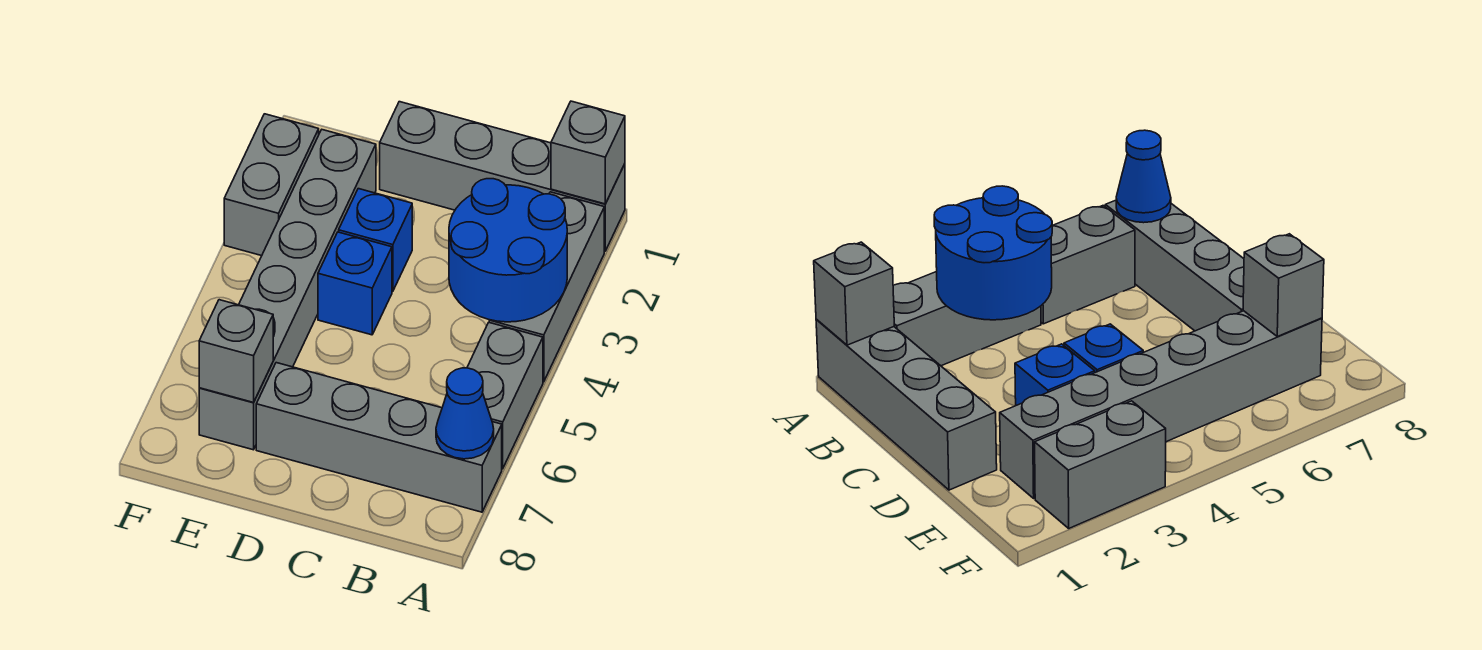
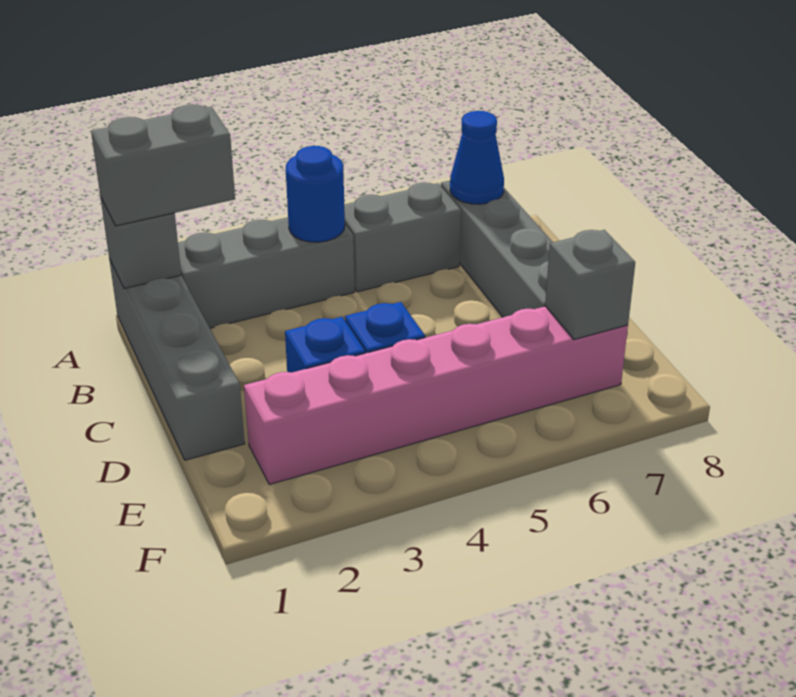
blue round brick A3:B4 level 2 -> blue round brick A4 level 2
grey brick E2:E7 level 1 -> pink brick E2:E7 level 1
grey brick F2:F3 level 1 -> grey brick A1:A2 level 3

